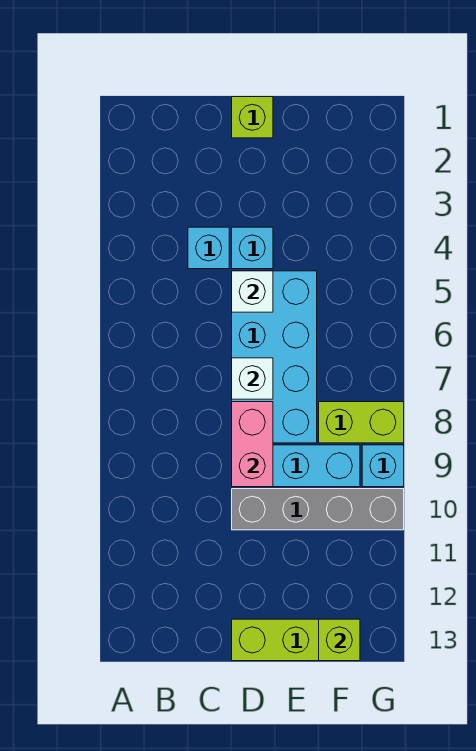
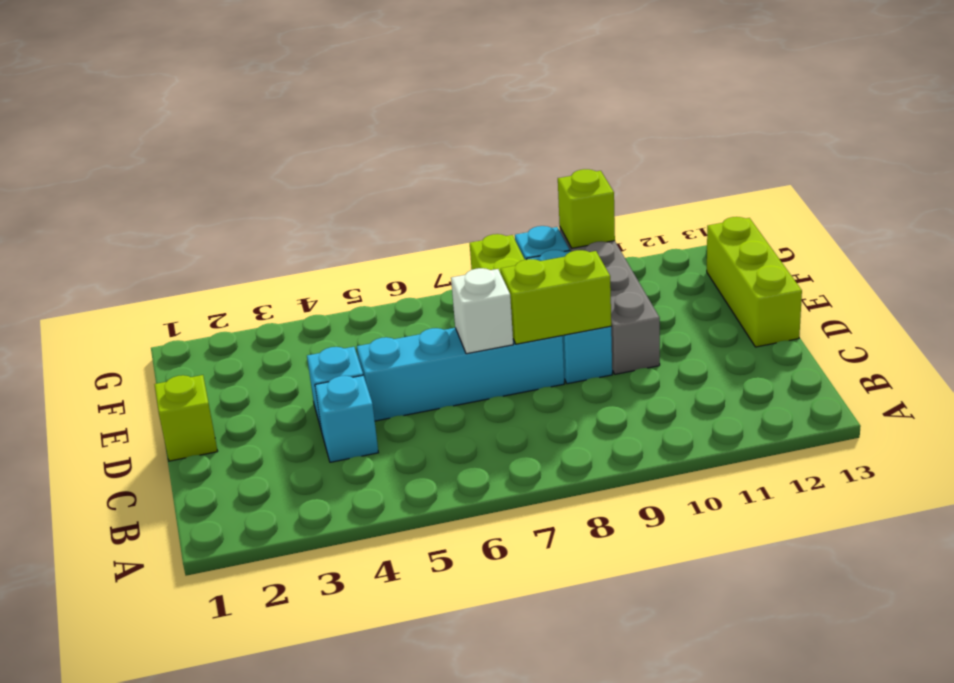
cyan brick D5:E8 level 1 -> cyan brick D5:D8 level 1
white brick D5 level 2 -> none
pink brick D8:D9 level 2 -> lime brick D8:D9 level 2
lime brick F13 level 2 -> lime brick G10 level 2

